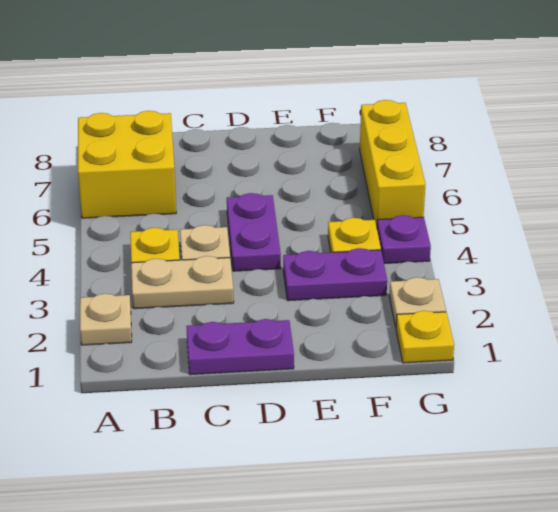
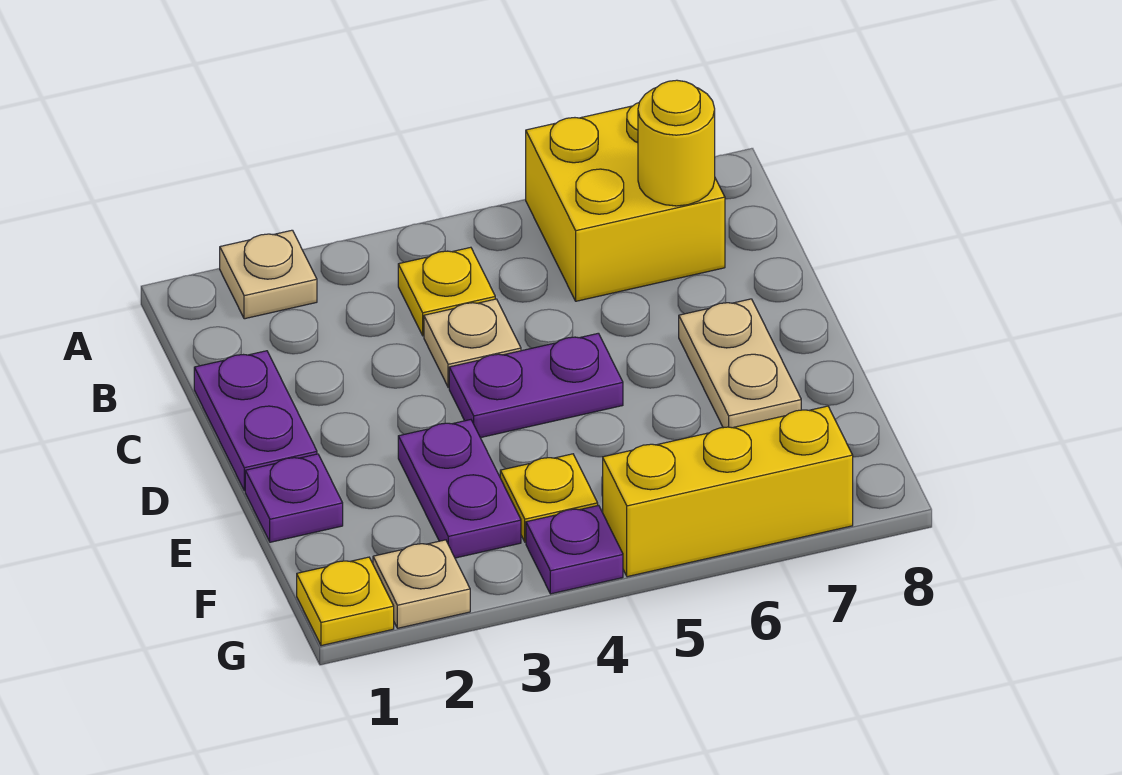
tan plate B3:C3 level 1 -> tan plate D7:E7 level 1
none -> yellow round brick B7 level 2
none -> purple plate E1 level 1

